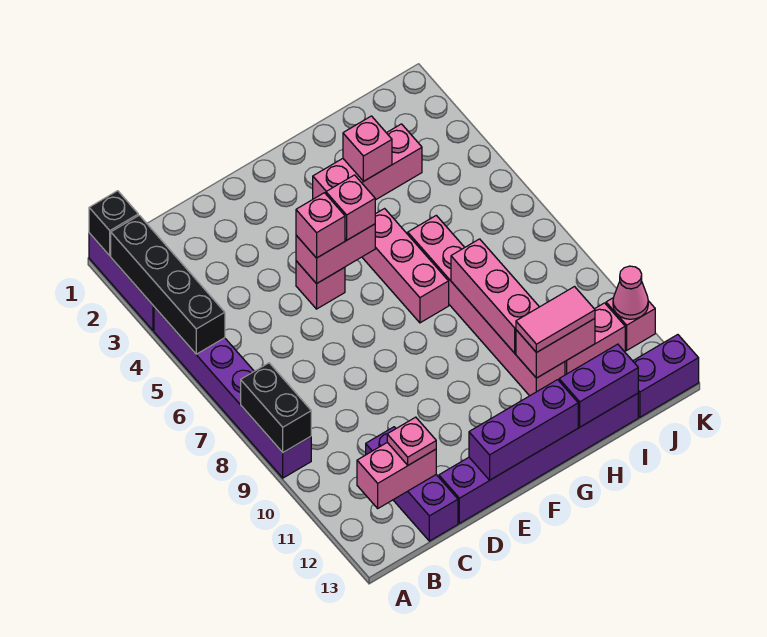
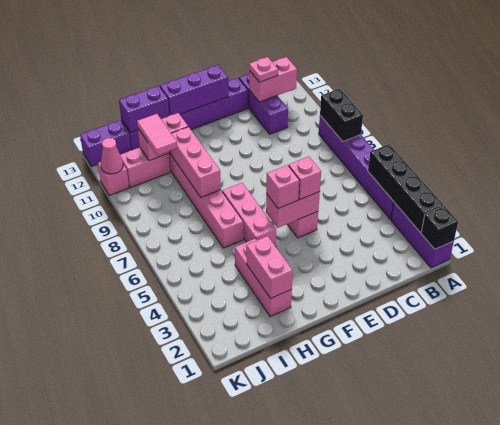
pink brick G3:I3 level 1 -> pink brick H2:H4 level 1
pink brick H3 level 2 -> pink brick H2:H3 level 2
pink tile H11:I11 level 3 -> pink tile I10:I11 level 3

